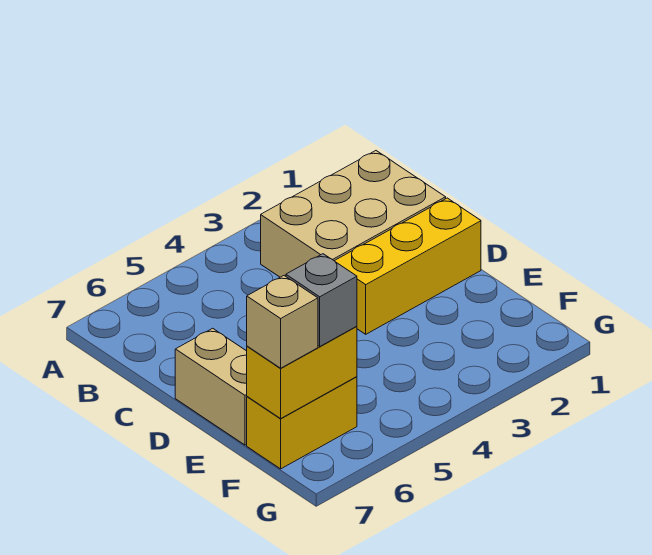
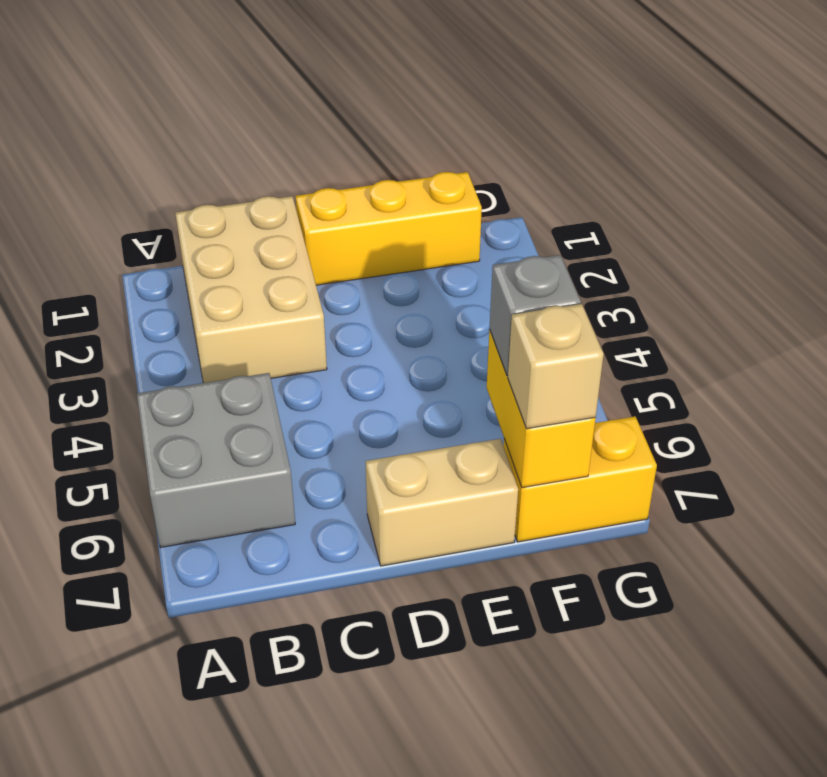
none -> grey brick A5:B6 level 1
yellow brick D1:D3 level 1 -> yellow brick D1:F1 level 1
yellow brick F6:F7 level 1 -> yellow brick F7:G7 level 1

